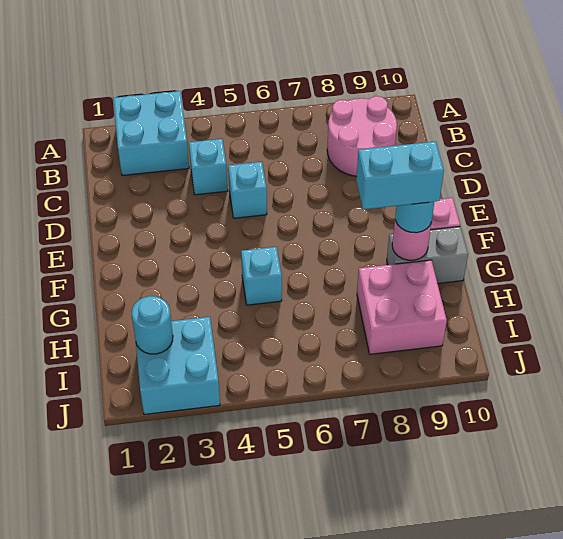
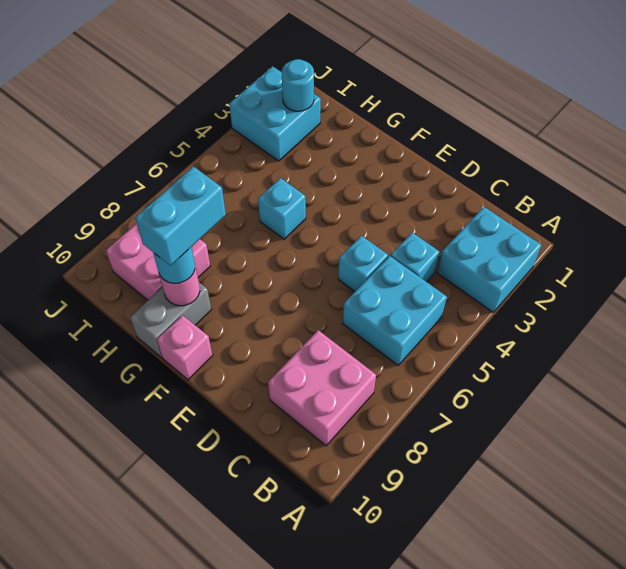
none -> cyan brick B5:C6 level 1
pink round brick B8:C9 level 1 -> pink brick B8:C9 level 1

